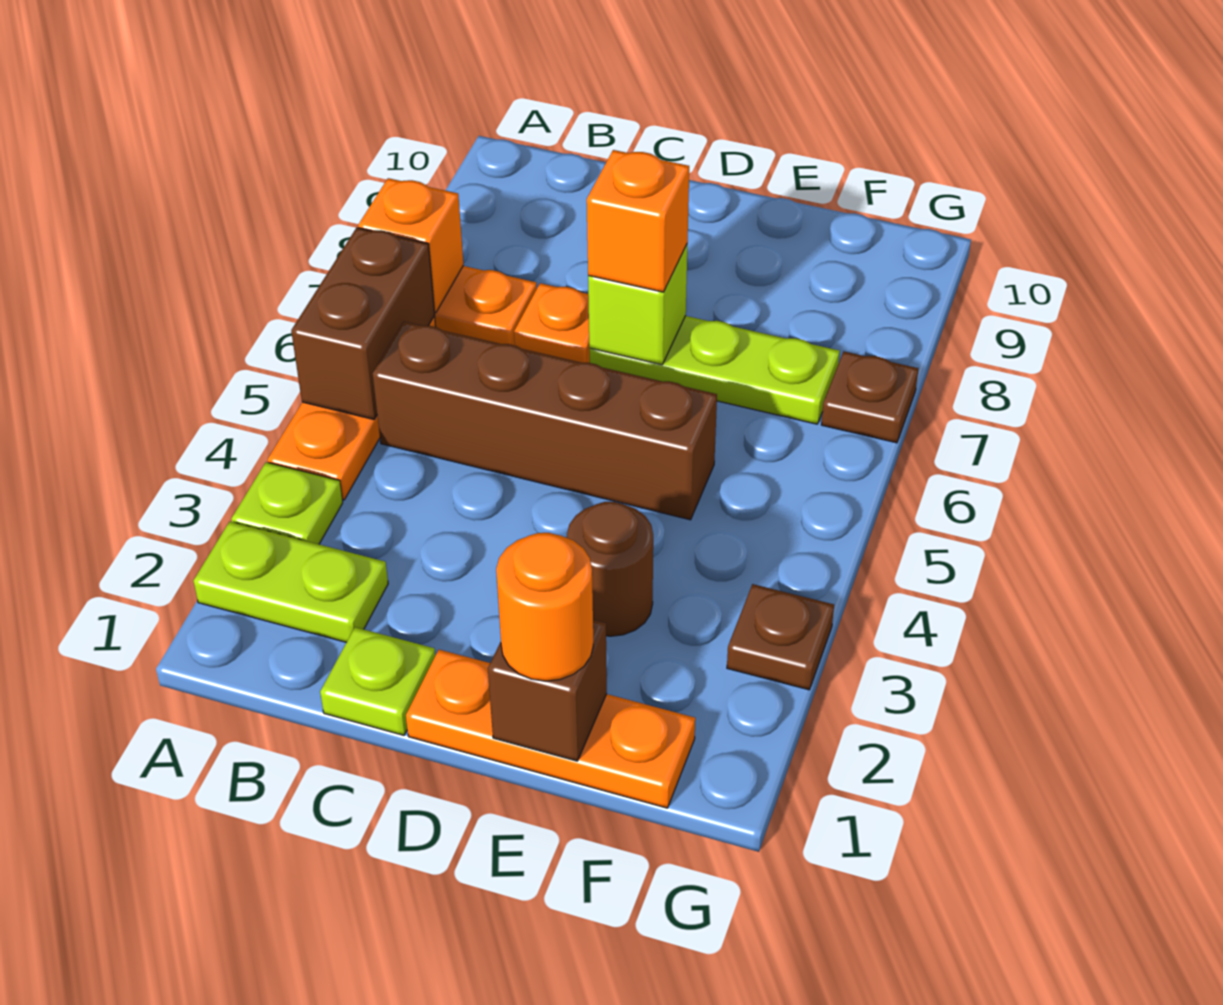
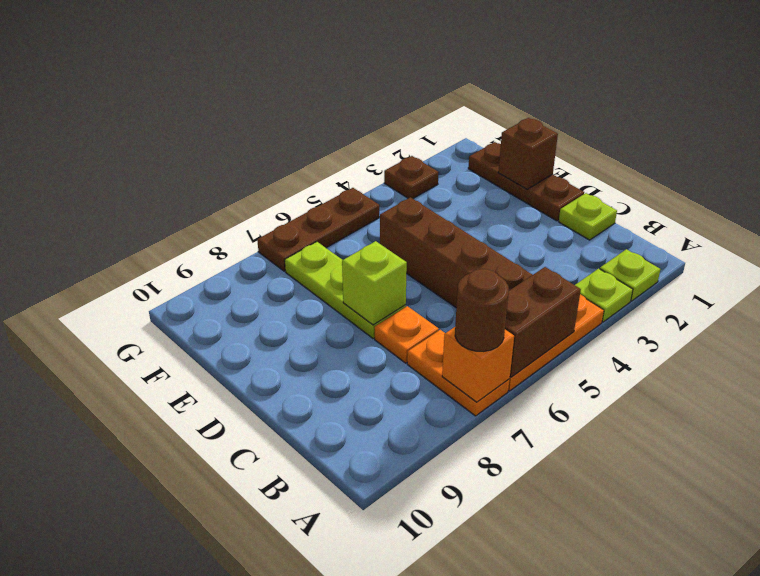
lime plate A2:B2 level 1 -> lime plate A2 level 1
orange plate D1:F1 level 1 -> brown plate D1:F1 level 1
orange brick D7 level 3 -> none
orange round brick E1 level 3 -> none
brown round brick E3 level 1 -> brown round brick A7 level 3
brown plate G7 level 1 -> brown plate G5:G7 level 1

